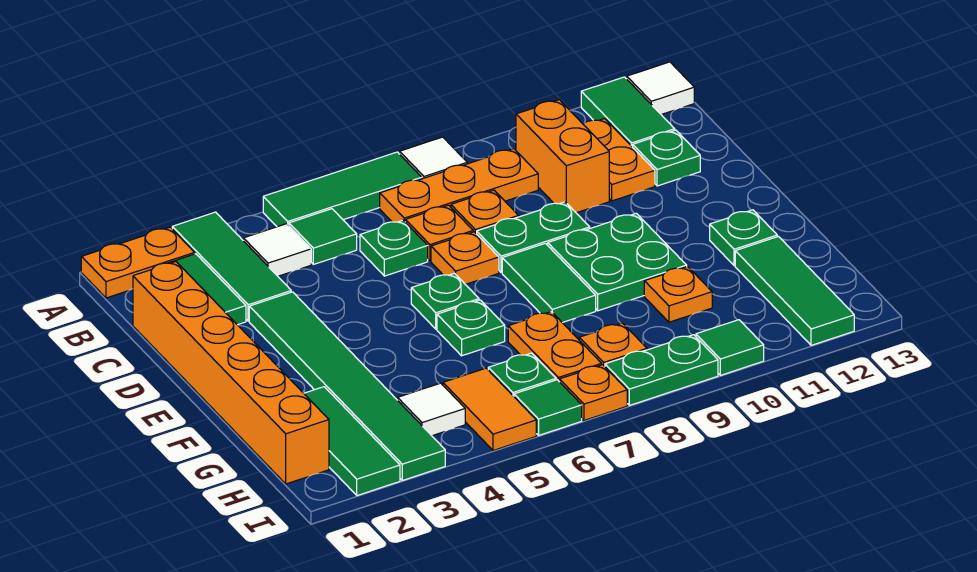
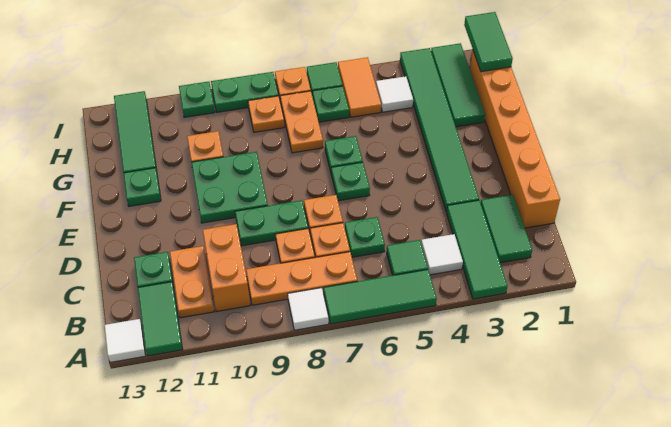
orange plate A1:A2 level 1 -> none
green tile E8:F8 level 1 -> green tile H1:I1 level 2
green tile I10 level 1 -> green plate I10 level 1

